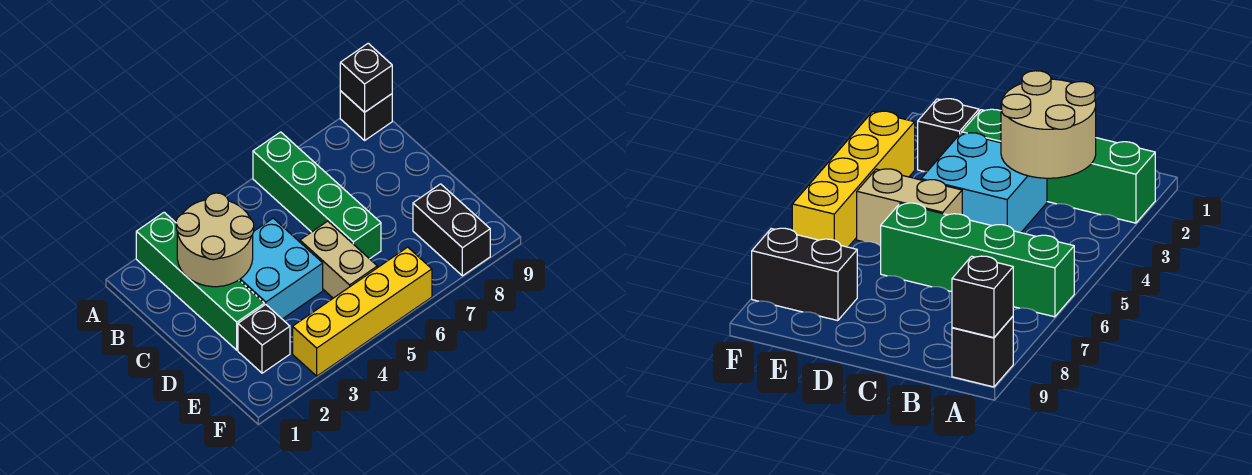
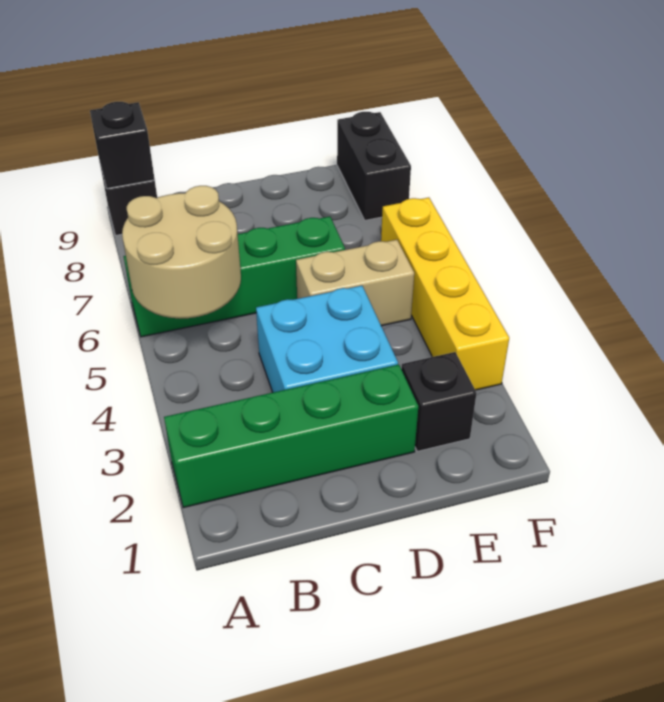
tan round brick B2:C3 level 2 -> tan round brick A5:B6 level 2
black brick E8:F8 level 1 -> black brick F8:F9 level 1

